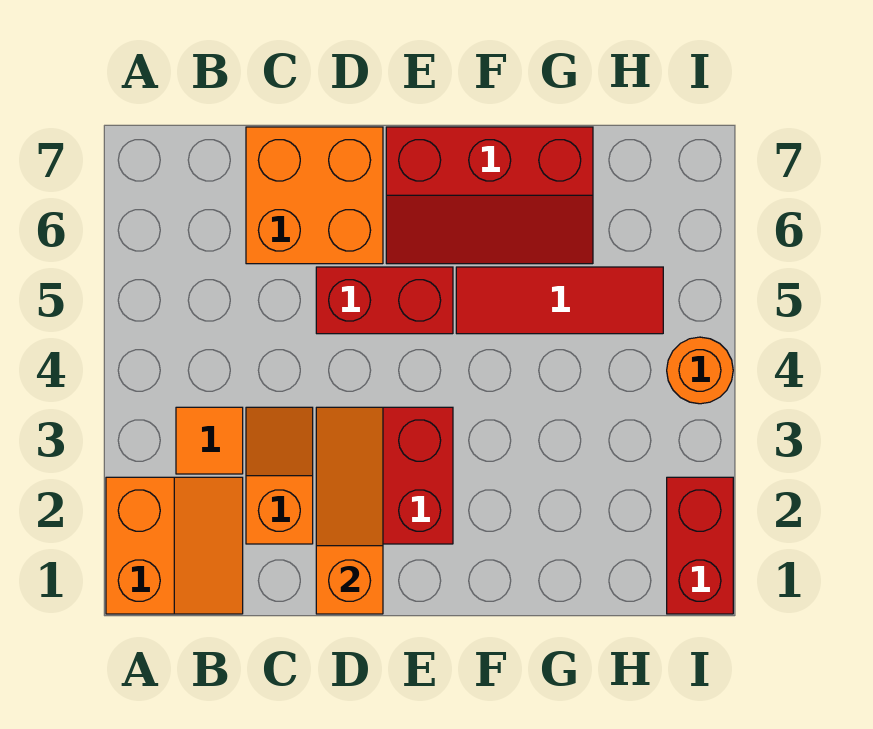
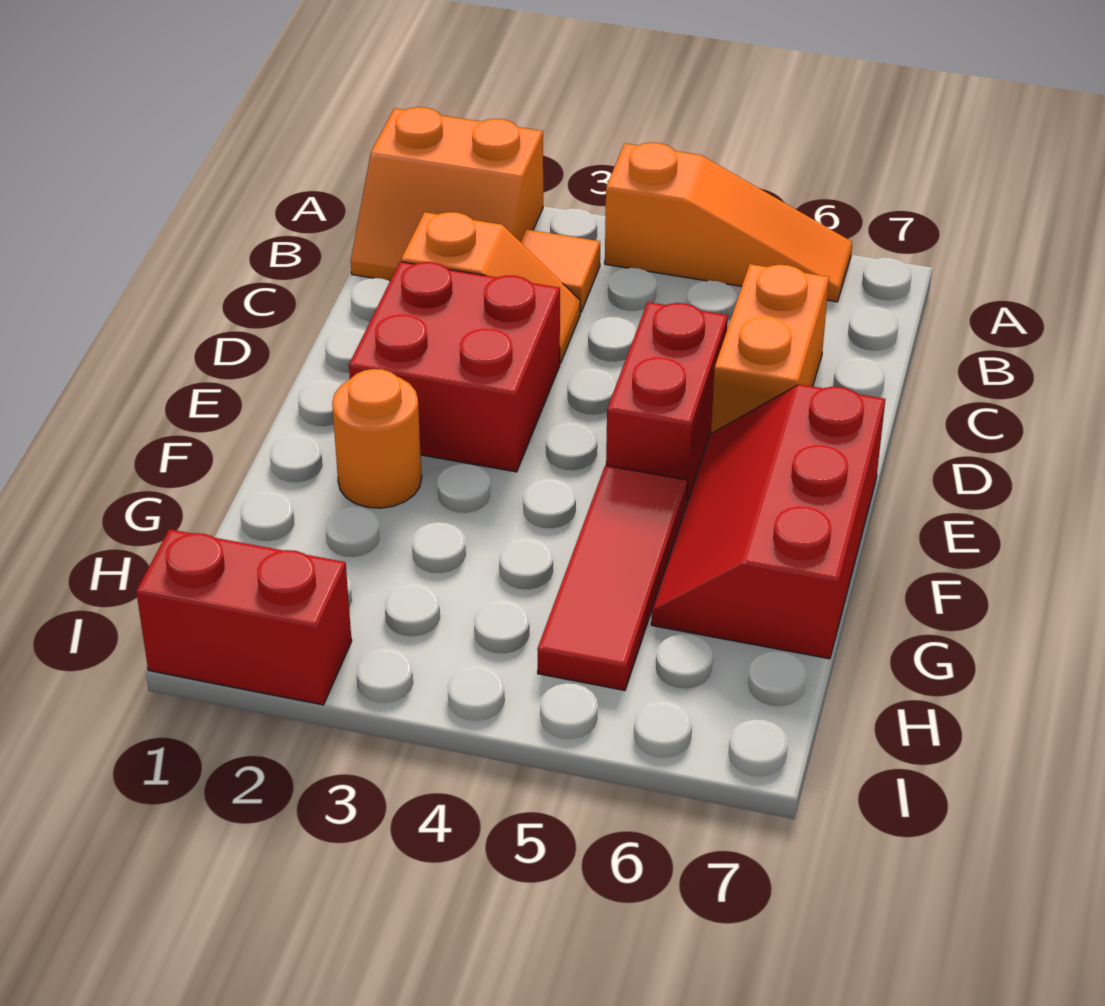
orange brick C6:D7 level 1 -> orange brick C6:D6 level 1
orange slope D1:D3 level 2 top 1 -> orange slope A4:A6 level 1 top 4
orange round brick I4 level 1 -> orange round brick F2 level 1

